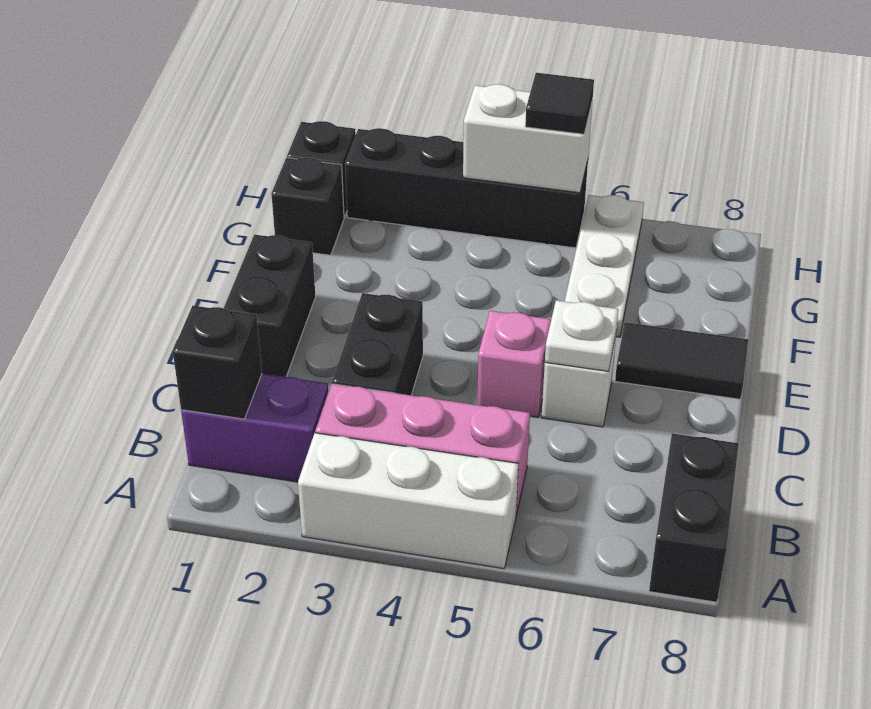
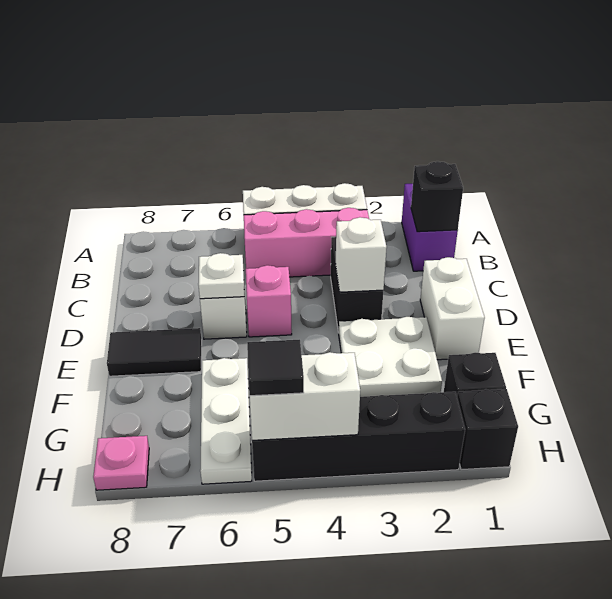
black brick A8:B8 level 1 -> none
purple brick B1:B2 level 1 -> purple brick A1:B1 level 1
black brick D1:E1 level 1 -> white brick D1:E1 level 1
none -> white brick D3 level 2
none -> white plate E2:F3 level 1
none -> pink plate H8 level 1

